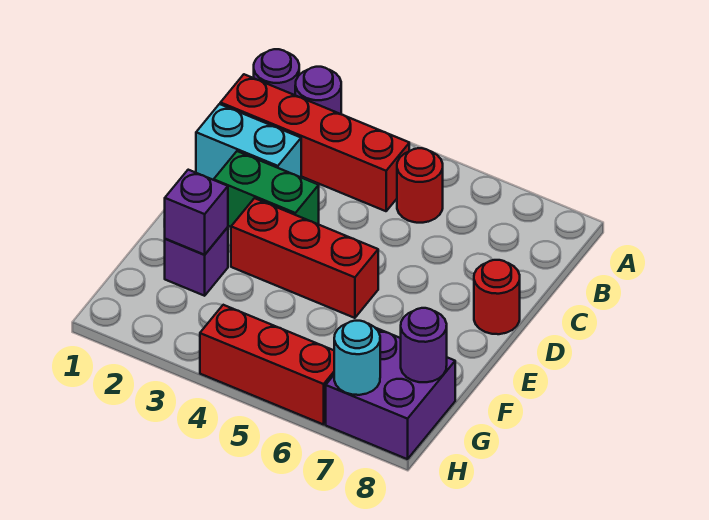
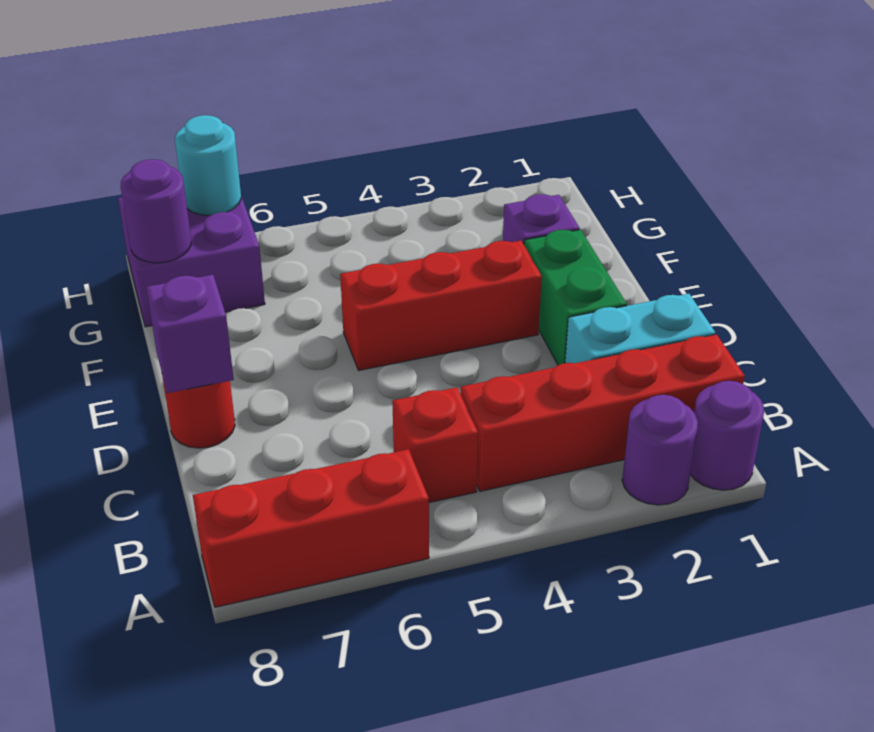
red round brick B5 level 1 -> red brick B5 level 1
green brick D2:D3 level 1 -> green brick D2:E2 level 1
purple brick F2 level 2 -> purple brick D8 level 2
red brick H4:H6 level 1 -> red brick A6:A8 level 1

